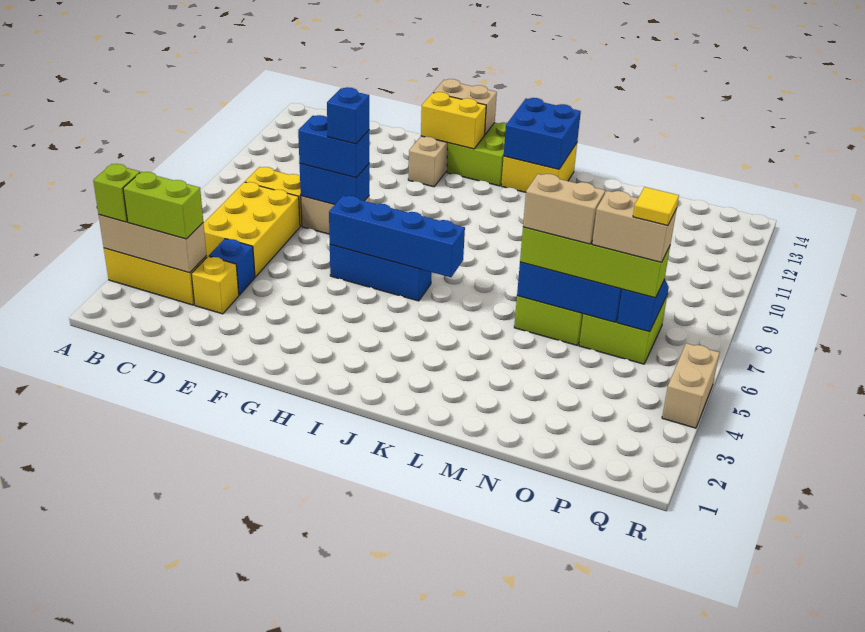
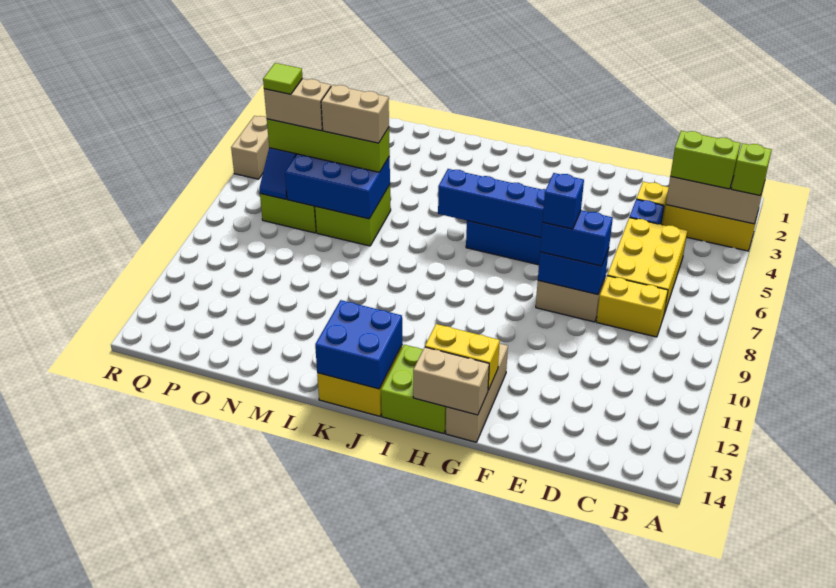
yellow tile P6 level 5 -> lime tile P6 level 5

